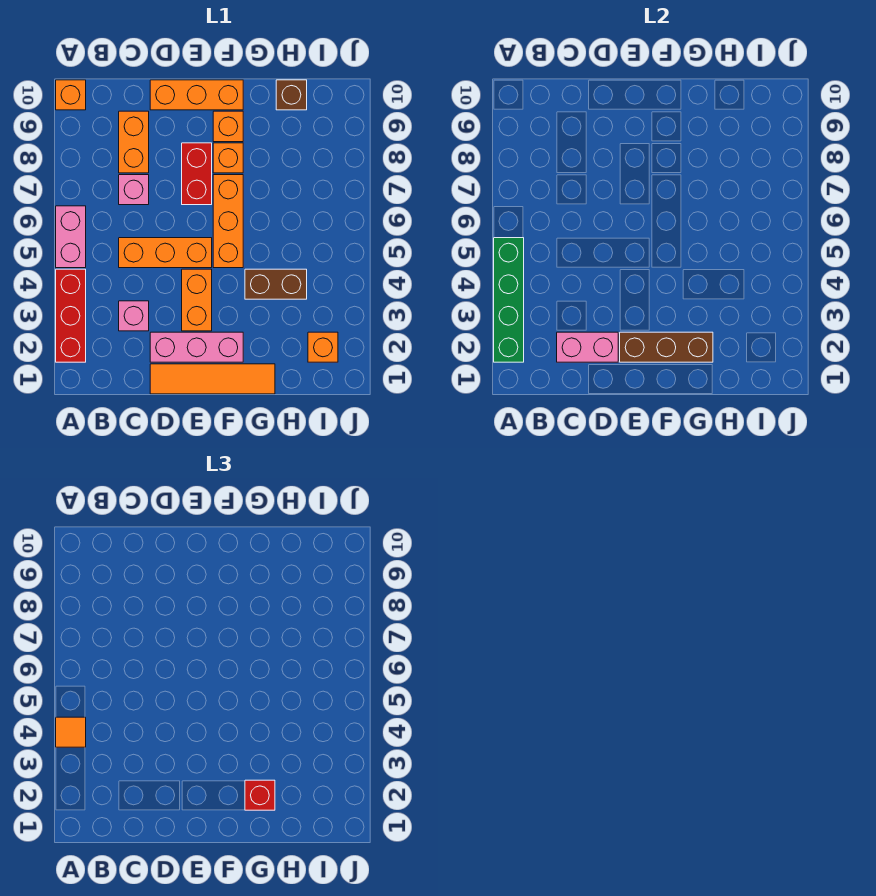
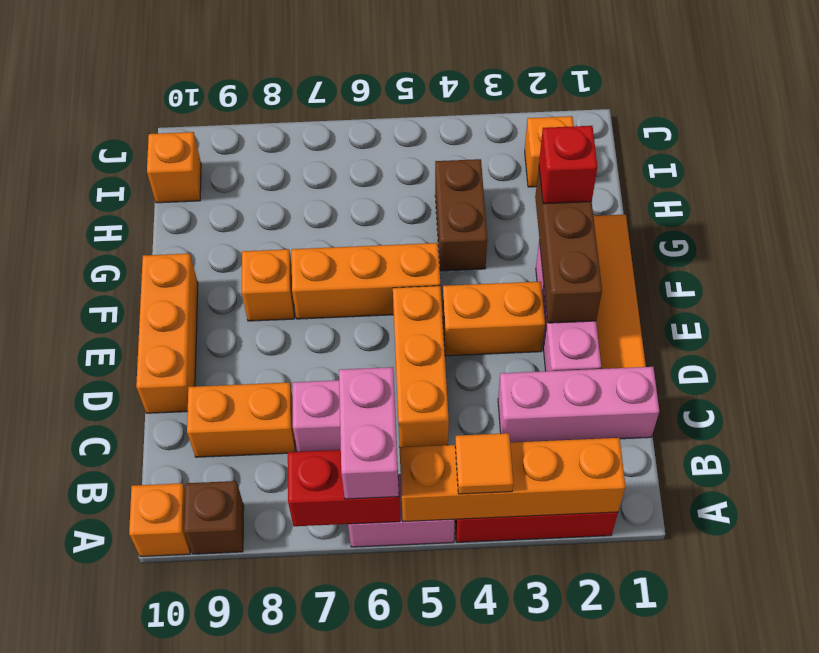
green brick A2:A5 level 2 -> orange brick A2:A5 level 2
pink brick C2:D2 level 2 -> pink brick A6:B6 level 3
pink brick C3 level 1 -> pink brick C1:C3 level 1
red brick E7:E8 level 1 -> red brick A6:A7 level 2
orange brick F9 level 1 -> orange brick I10 level 1
brown brick H10 level 1 -> brown brick A9 level 1

